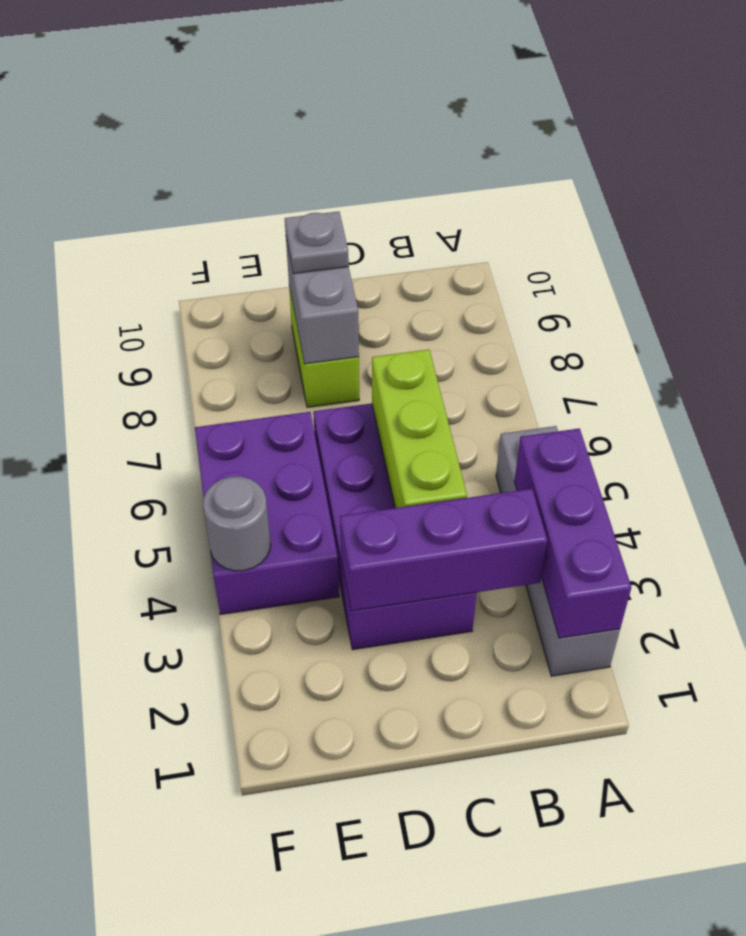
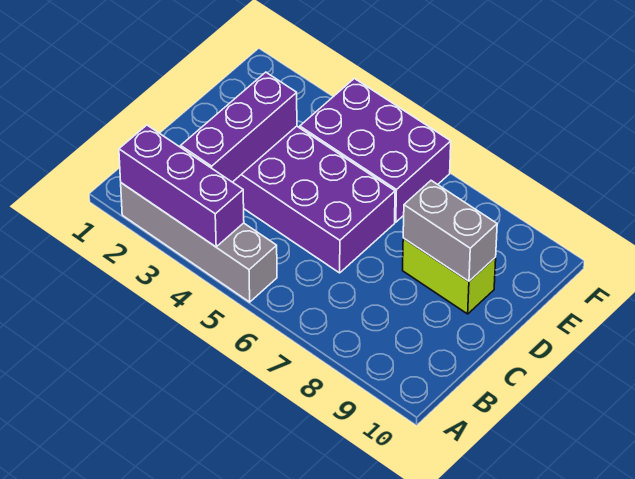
lime brick C4:C6 level 2 -> none
grey plate D9 level 3 -> none
grey round brick F4 level 2 -> none

